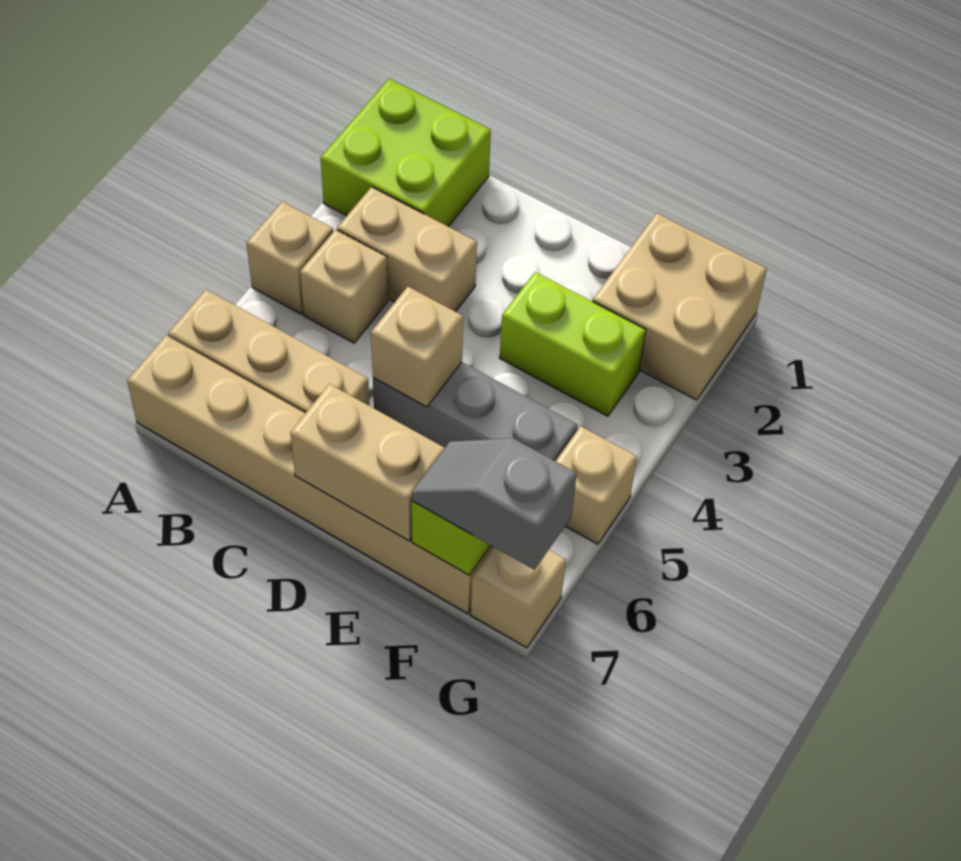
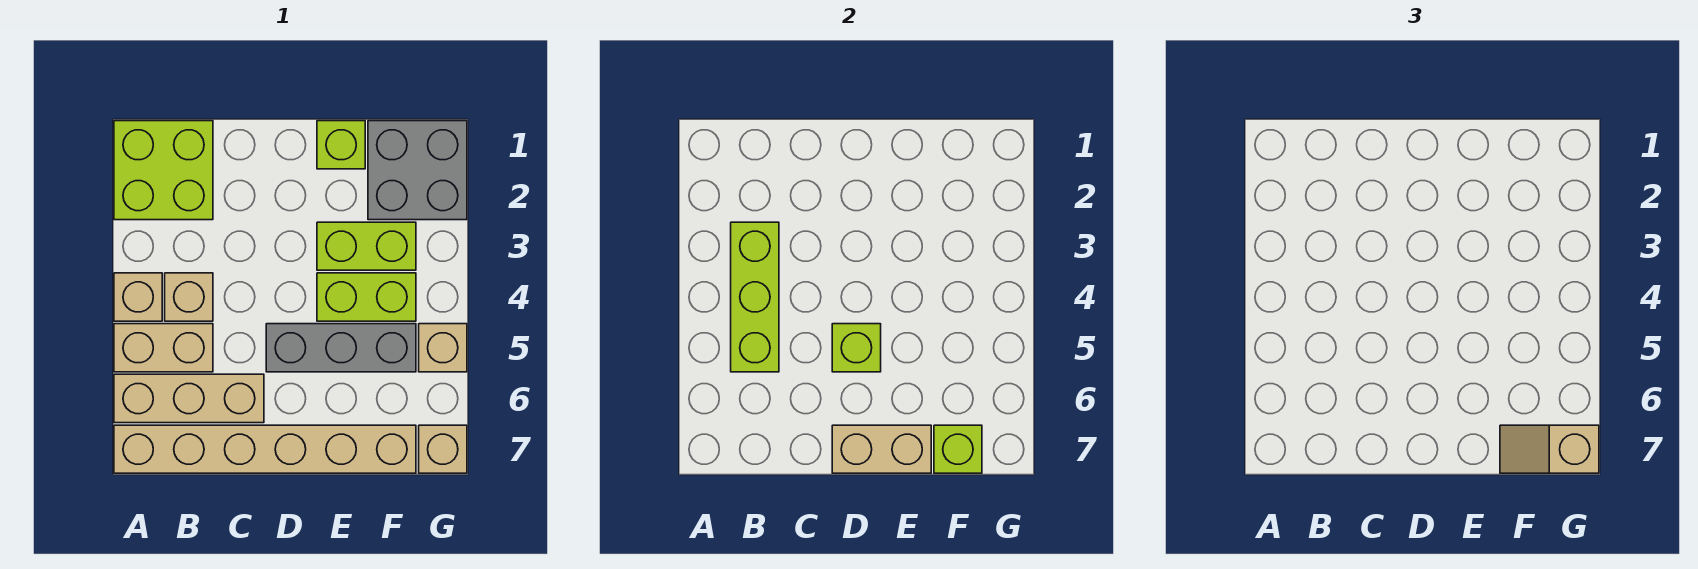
tan brick B3:C3 level 1 -> tan brick A5:B5 level 1
none -> lime brick B3:B5 level 2
tan brick D5 level 2 -> lime brick D5 level 2
none -> lime brick E1 level 1
none -> lime brick E4:F4 level 1
tan brick F1:G2 level 1 -> grey brick F1:G2 level 1
grey slope F7:G7 level 3 top G -> tan slope F7:G7 level 3 top G

